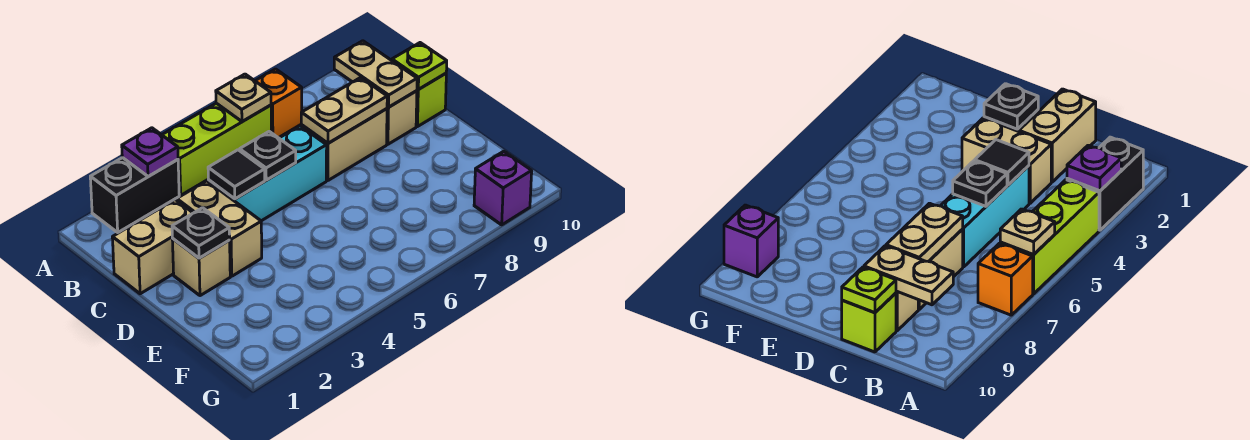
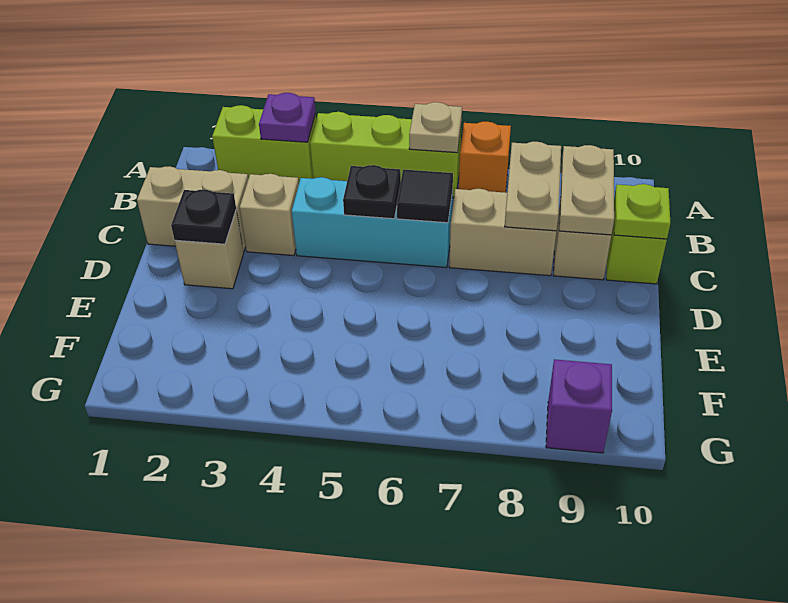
black brick A2:A3 level 1 -> lime brick A2:A3 level 1
tan brick C3:D3 level 1 -> tan brick C3 level 1
black tile C4 level 2 -> black tile C6 level 2
tan plate C7:C8 level 2 -> tan plate B8:C8 level 2

